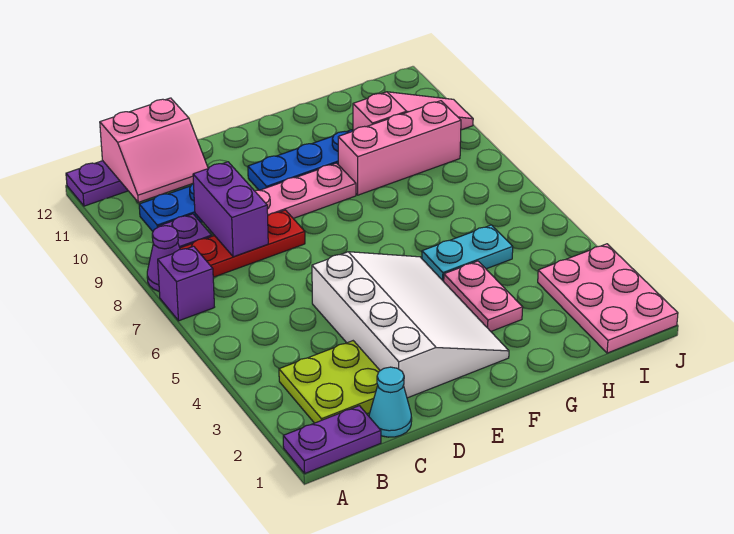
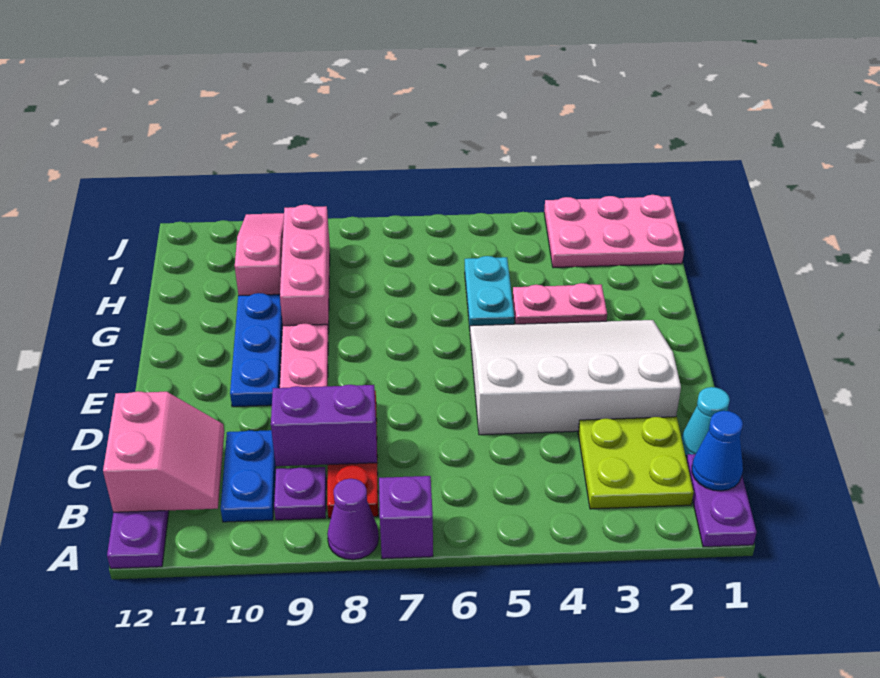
none -> blue cone B1 level 2

